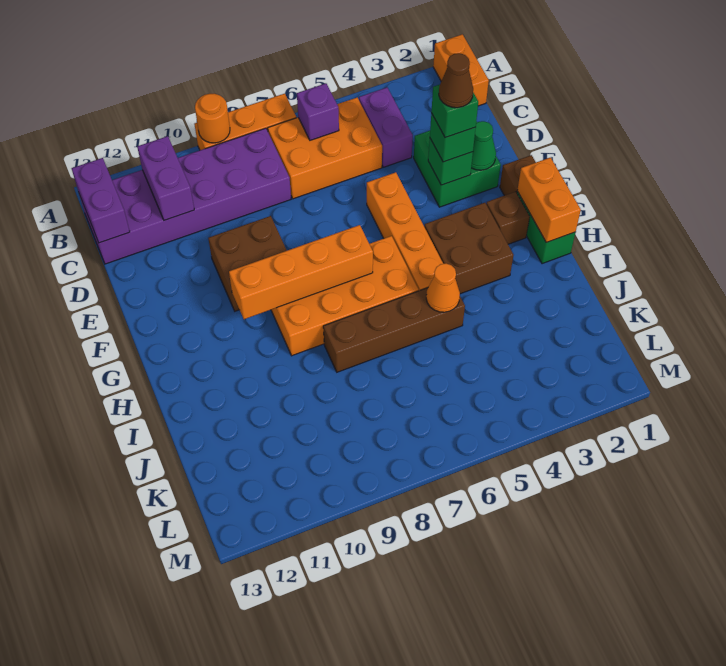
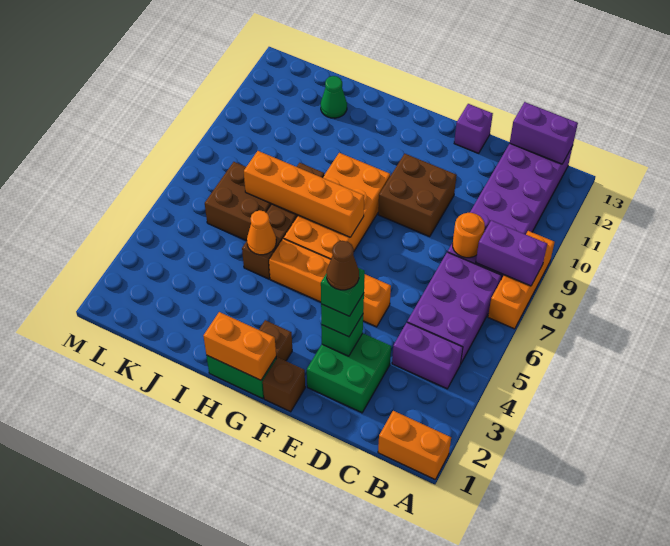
orange round brick A9 level 2 -> orange round brick C8 level 2
orange brick B5:C7 level 1 -> purple brick B5:C7 level 1
purple brick B6 level 2 -> purple brick E13 level 1
purple brick B11:C11 level 2 -> purple brick A8:B8 level 2
green cone E2 level 2 -> green cone J12 level 1
brown brick G3:H4 level 1 -> brown brick J6:K7 level 1
orange brick G7:G10 level 2 -> orange brick G7:J7 level 2

